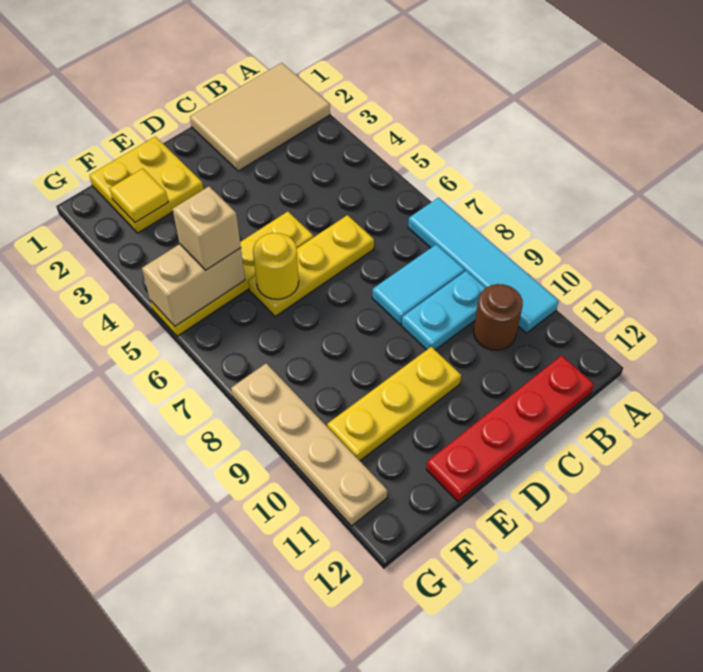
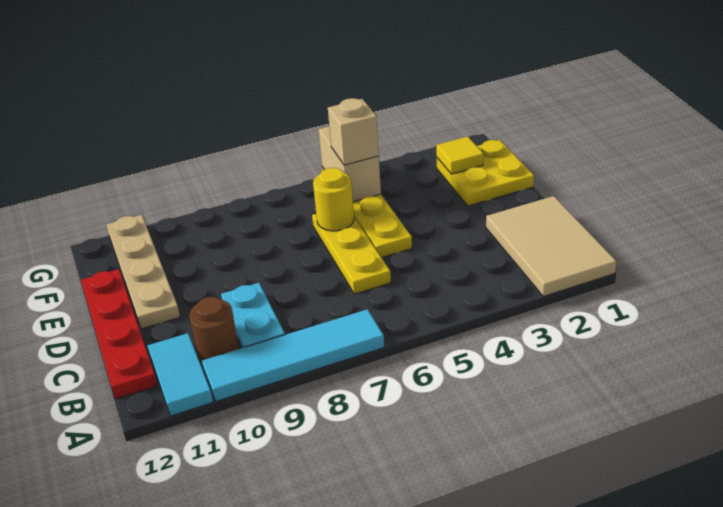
cyan tile B8:C8 level 1 -> cyan tile A11:B11 level 1
yellow plate D10:F10 level 1 -> none
tan plate G8:G11 level 1 -> tan plate D11:G11 level 1

